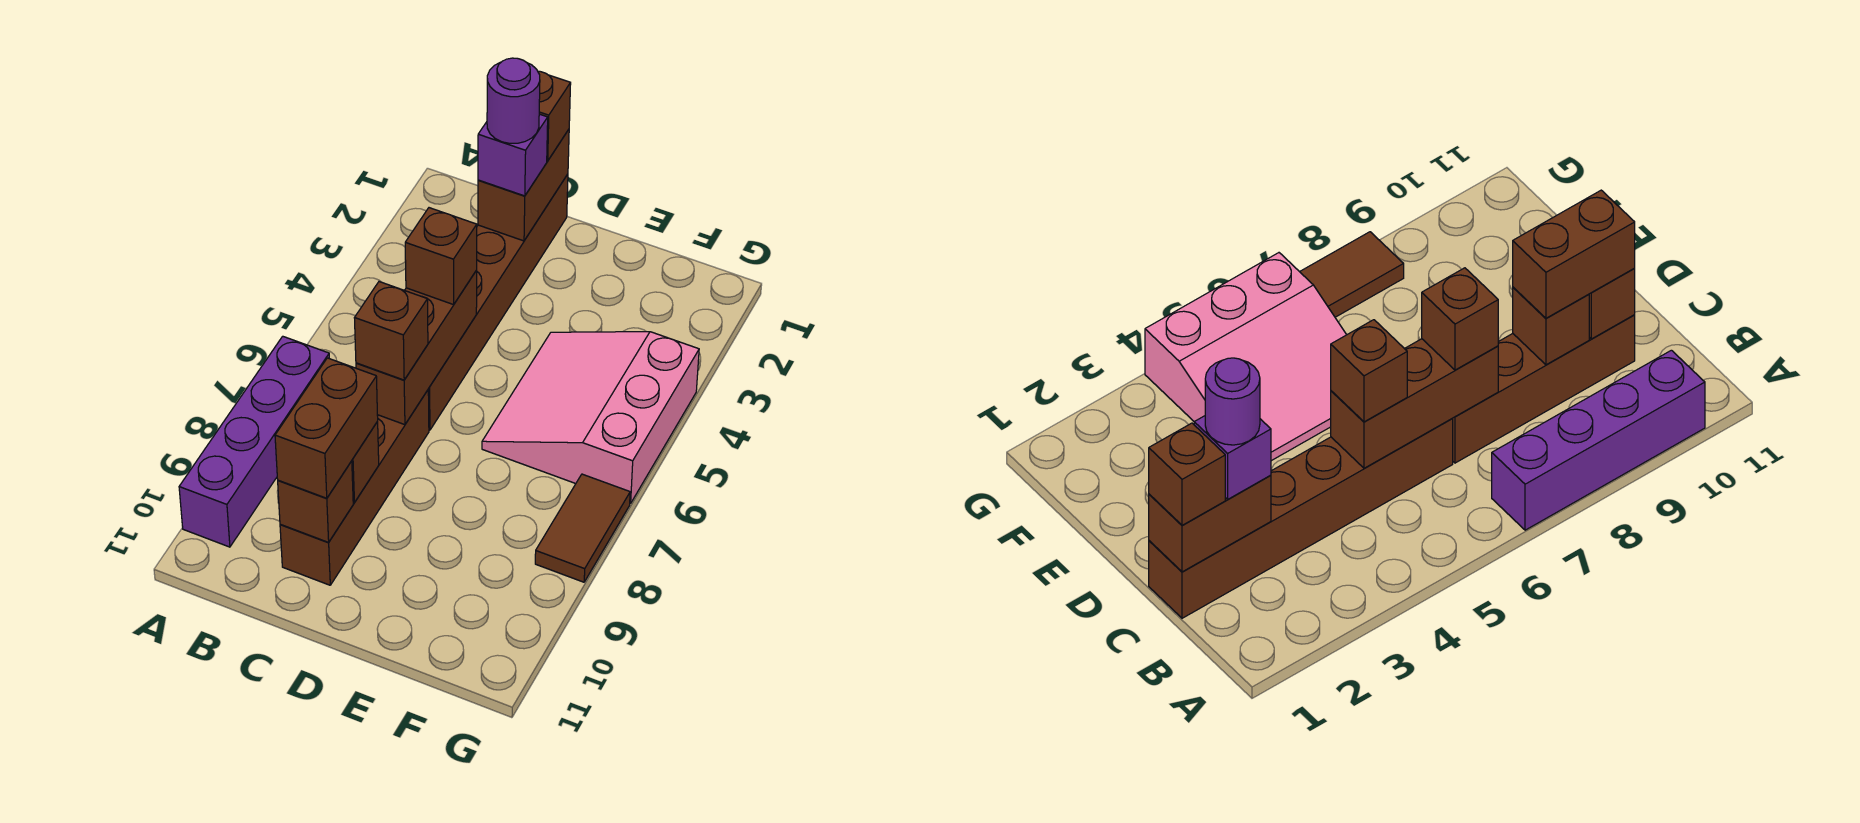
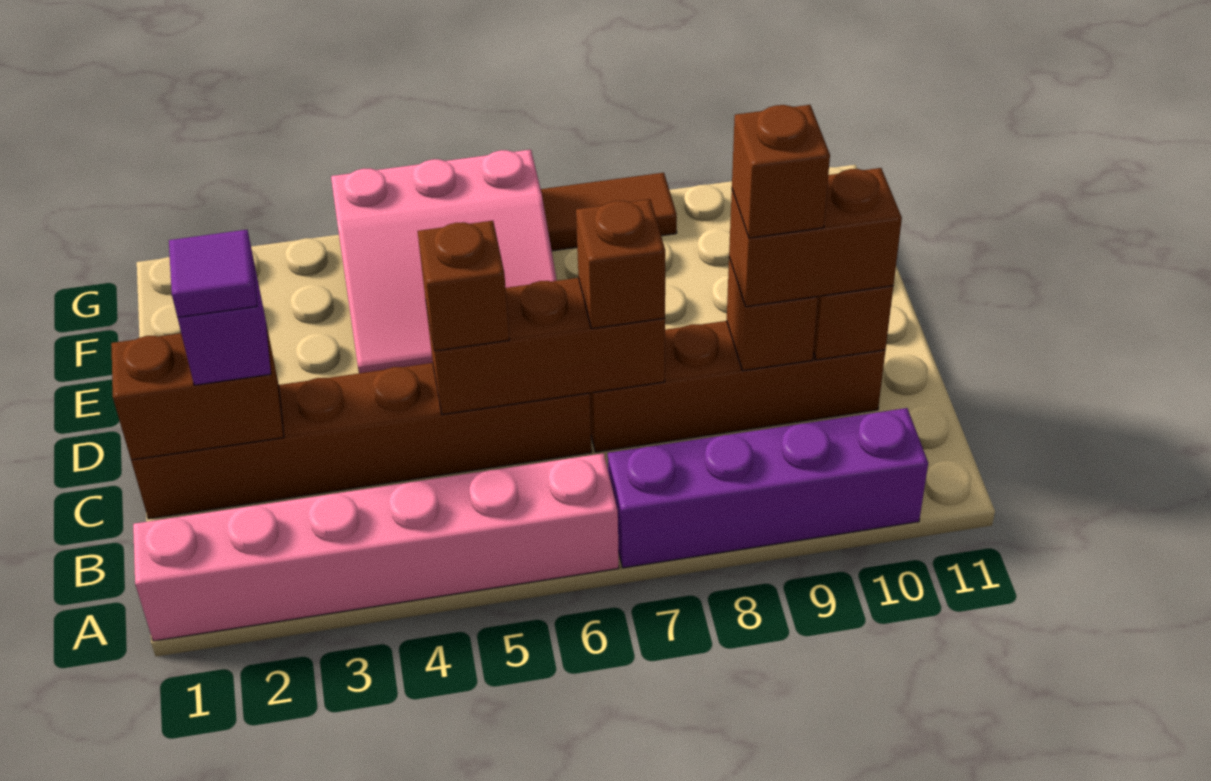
none -> pink brick A1:A6 level 1
brown brick C1 level 3 -> brown brick C9 level 4
purple round brick C2 level 4 -> purple tile C2 level 4

